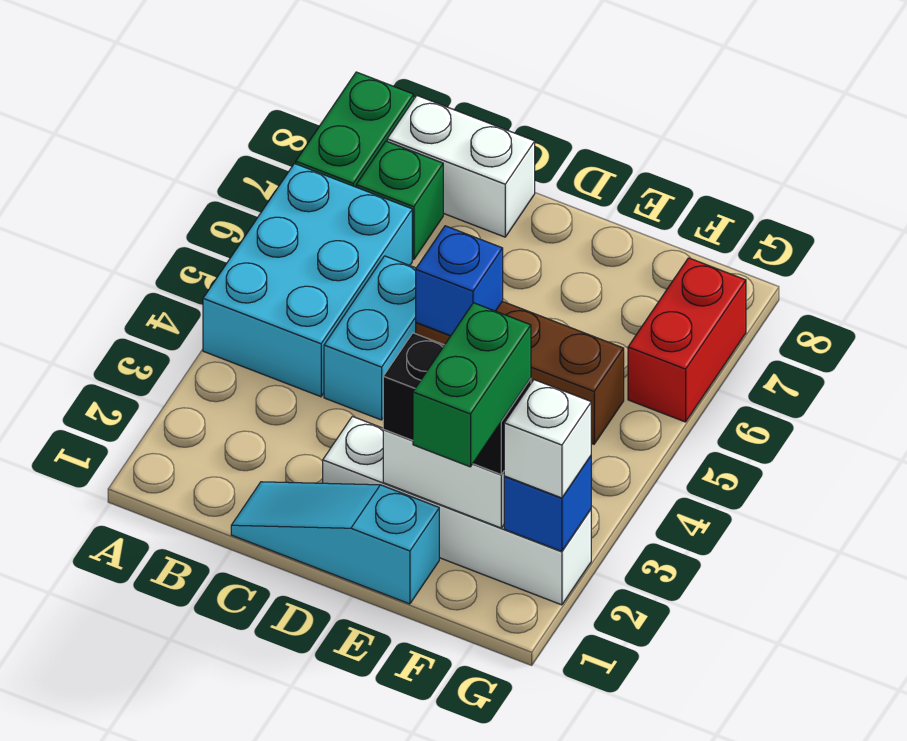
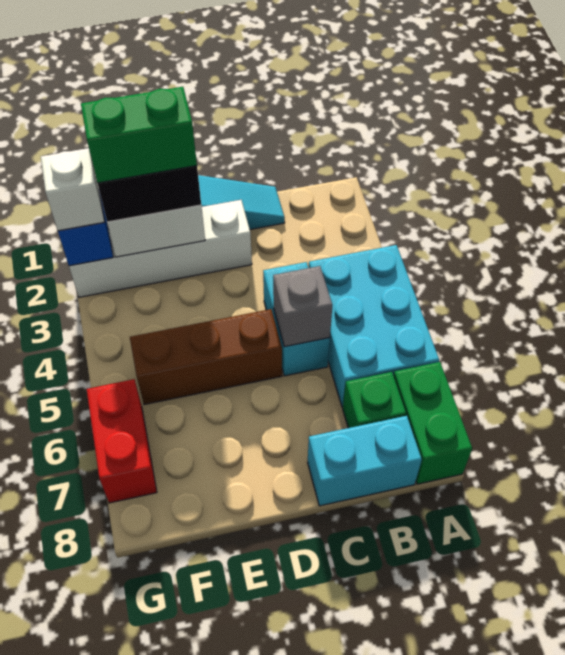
white brick B8:C8 level 1 -> cyan brick B8:C8 level 1
none -> grey brick C5 level 2
blue brick D5 level 2 -> none
green brick F1:F2 level 4 -> green brick E2:F2 level 4

